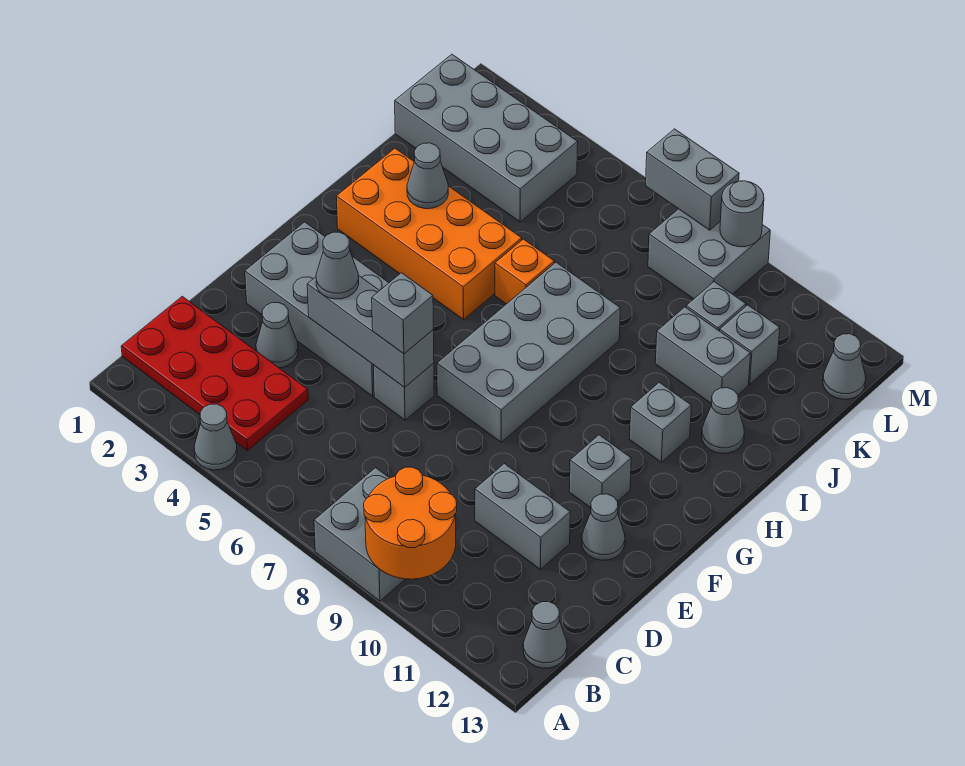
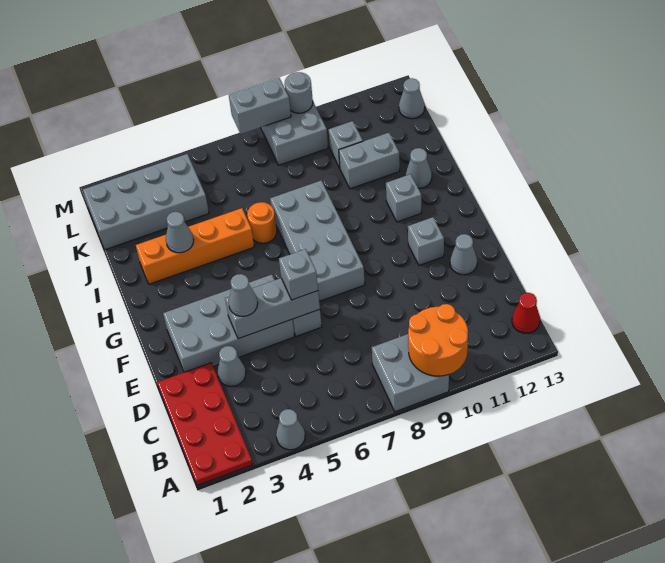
red plate B1:C4 level 1 -> red plate A1:D2 level 1
grey cone B13 level 1 -> red cone B13 level 1
grey brick D10:D11 level 1 -> none
orange brick H2:I5 level 1 -> orange brick I2:I5 level 1
orange brick I6 level 1 -> orange round brick I6 level 1
grey brick K11 level 1 -> none

